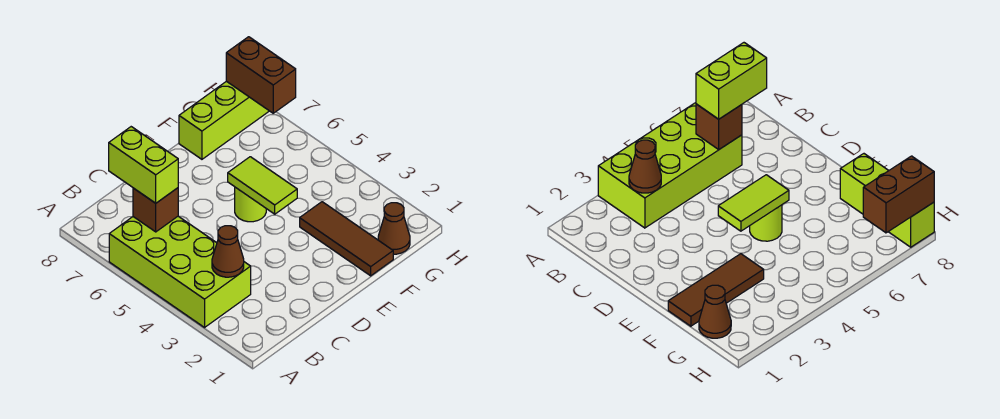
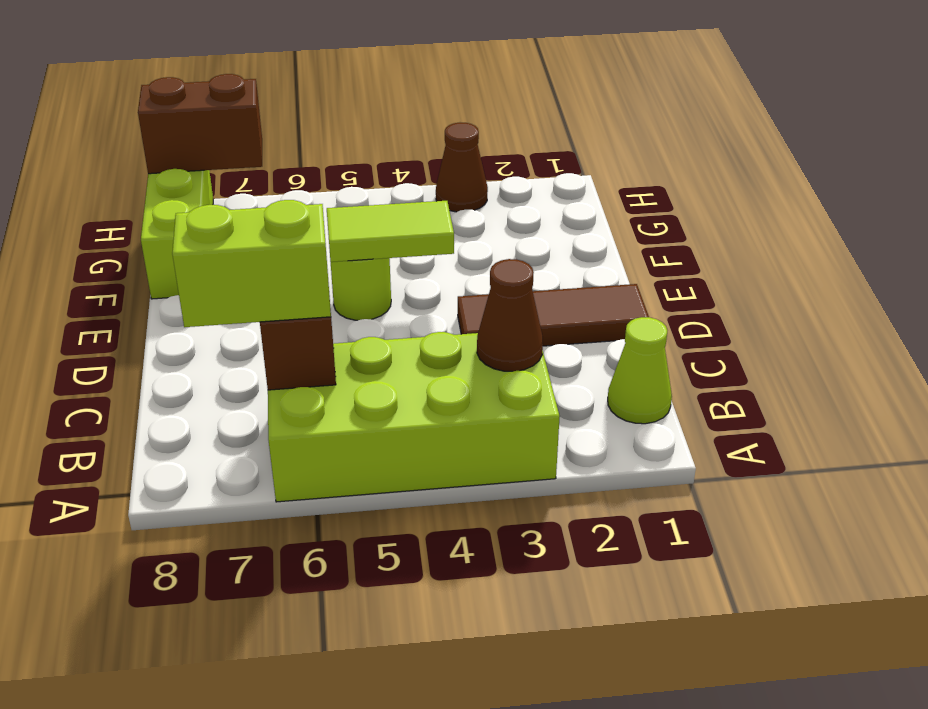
none -> lime cone B1 level 1
brown tile F1:F3 level 1 -> brown tile D1:D3 level 1
brown cone G1 level 1 -> brown cone H3 level 1

